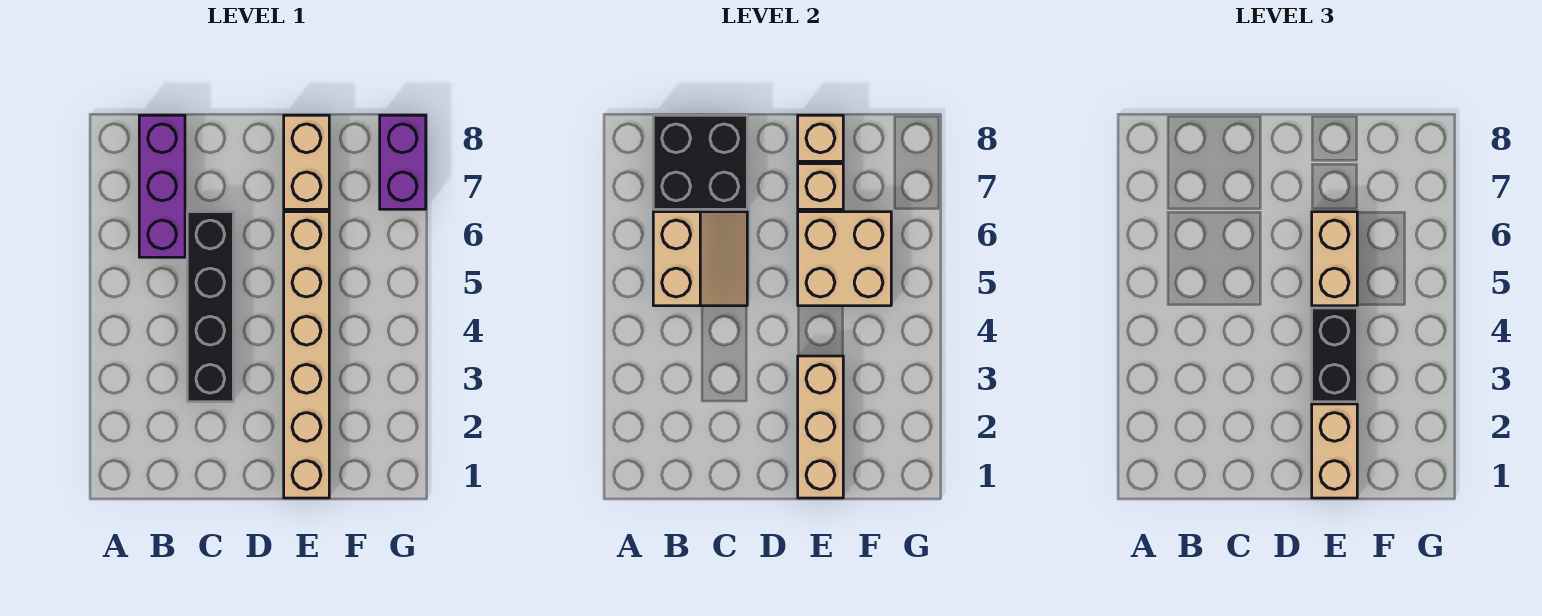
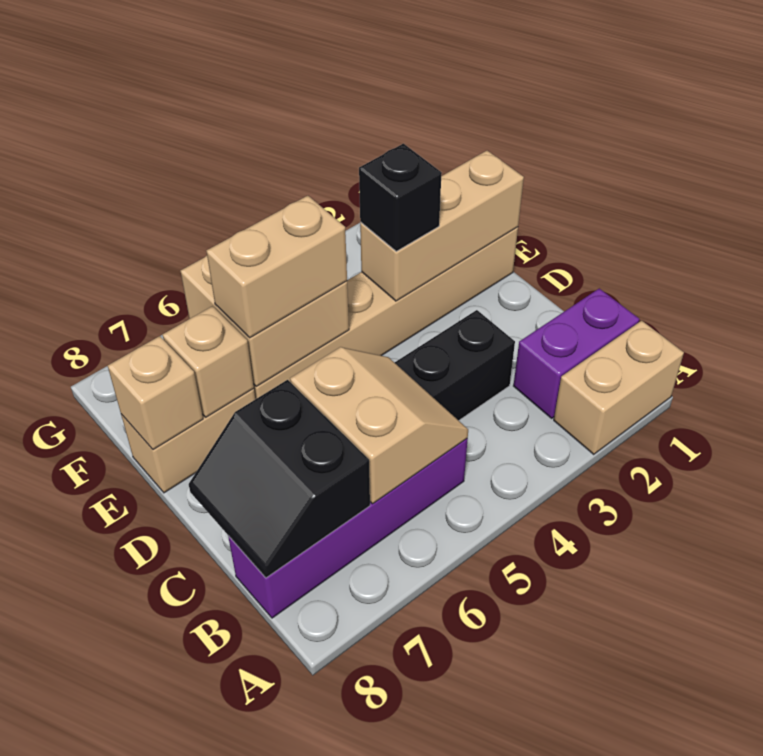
tan slope B5:C6 level 2 top B -> tan slope B5:C6 level 2 top 6
purple brick B6:B8 level 1 -> purple brick B5:B8 level 1
black brick B7:C8 level 2 -> black slope B7:C8 level 2 top 7
tan brick E1:E2 level 3 -> tan brick A1:A2 level 1
black brick E3:E4 level 3 -> black brick E3 level 3
purple brick G7:G8 level 1 -> purple brick B1:B2 level 1

